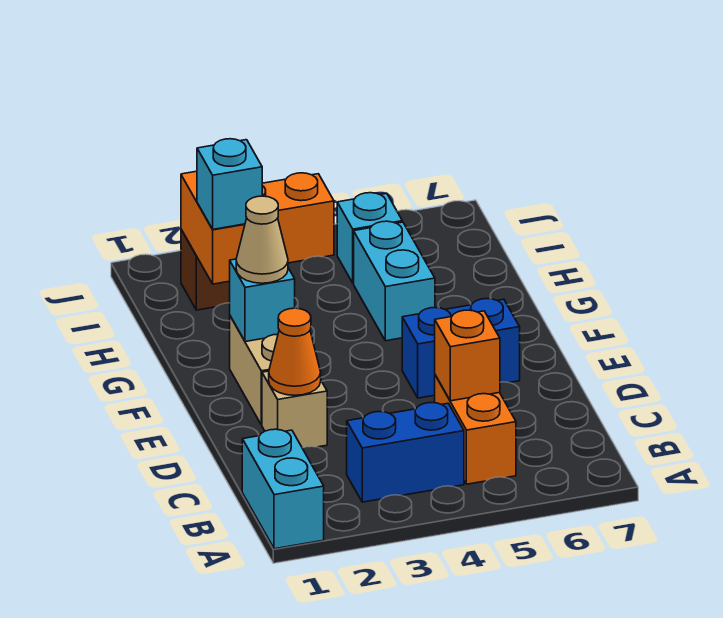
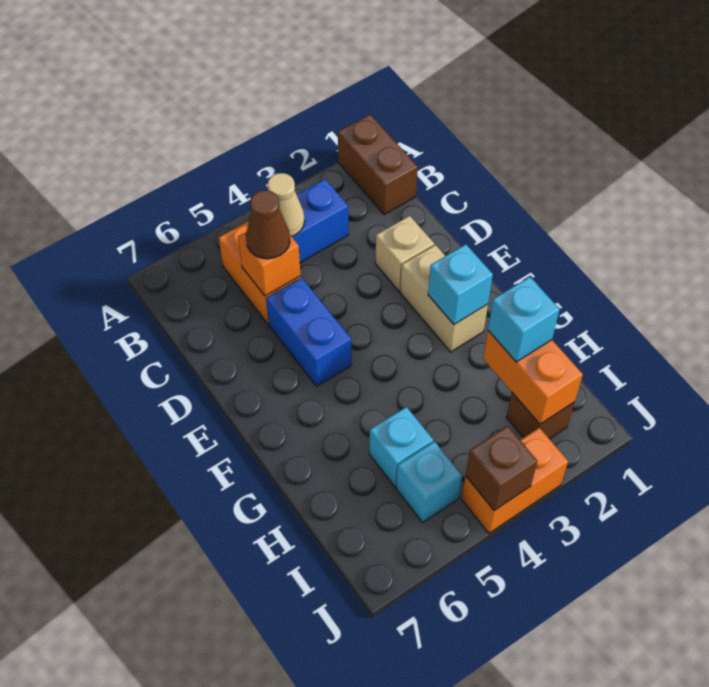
cyan brick A1:B1 level 1 -> brown brick A1:B1 level 1
none -> brown cone C5 level 3
orange cone D2 level 2 -> none
blue brick E5:E6 level 1 -> blue brick D5:E5 level 1
tan cone F2 level 3 -> tan cone B4 level 2
cyan brick G5:H5 level 1 -> cyan brick H5 level 1
none -> brown brick J4 level 2

